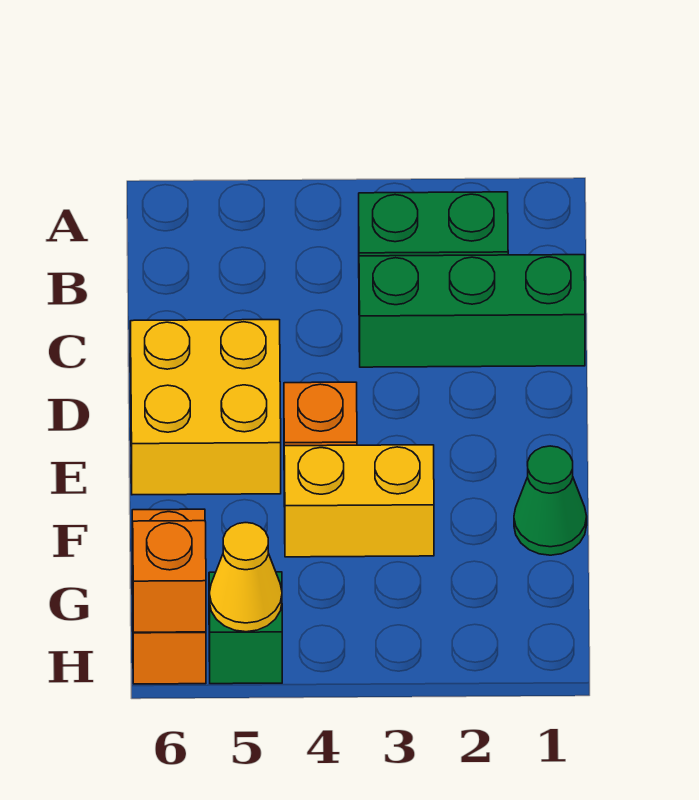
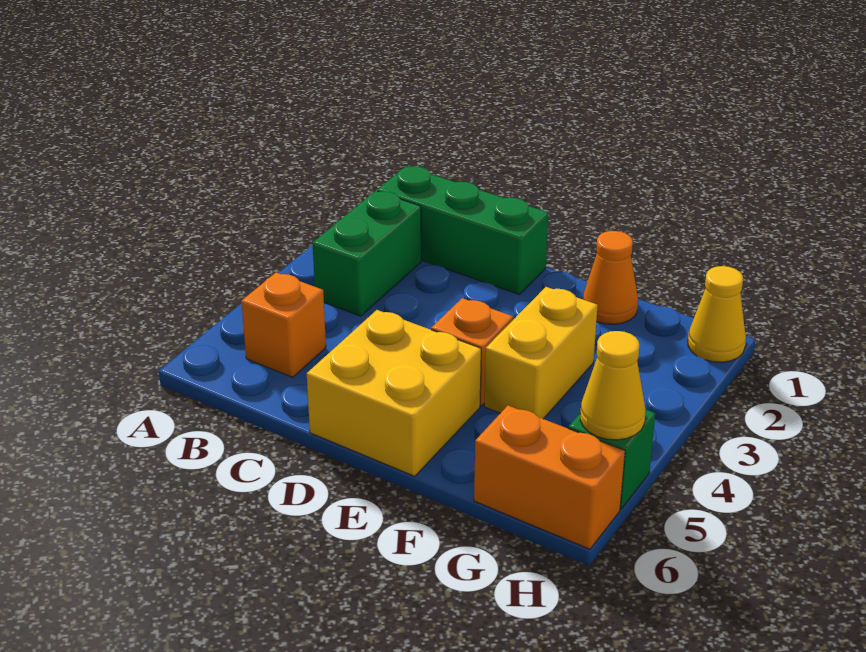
green brick C1:C3 level 1 -> green brick B1:D1 level 1
green cone F1 level 1 -> orange cone F1 level 1
none -> yellow cone H1 level 1
orange brick H6 level 2 -> orange brick B5 level 1

